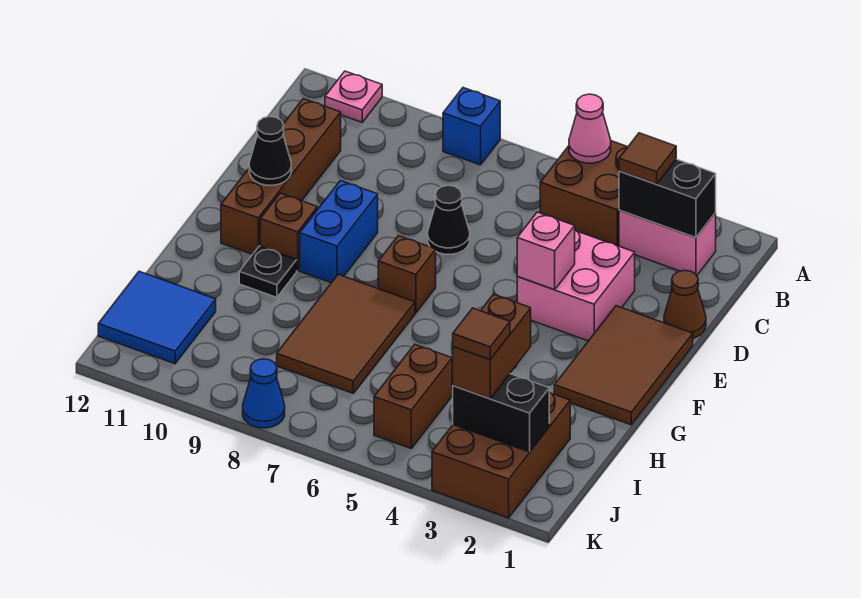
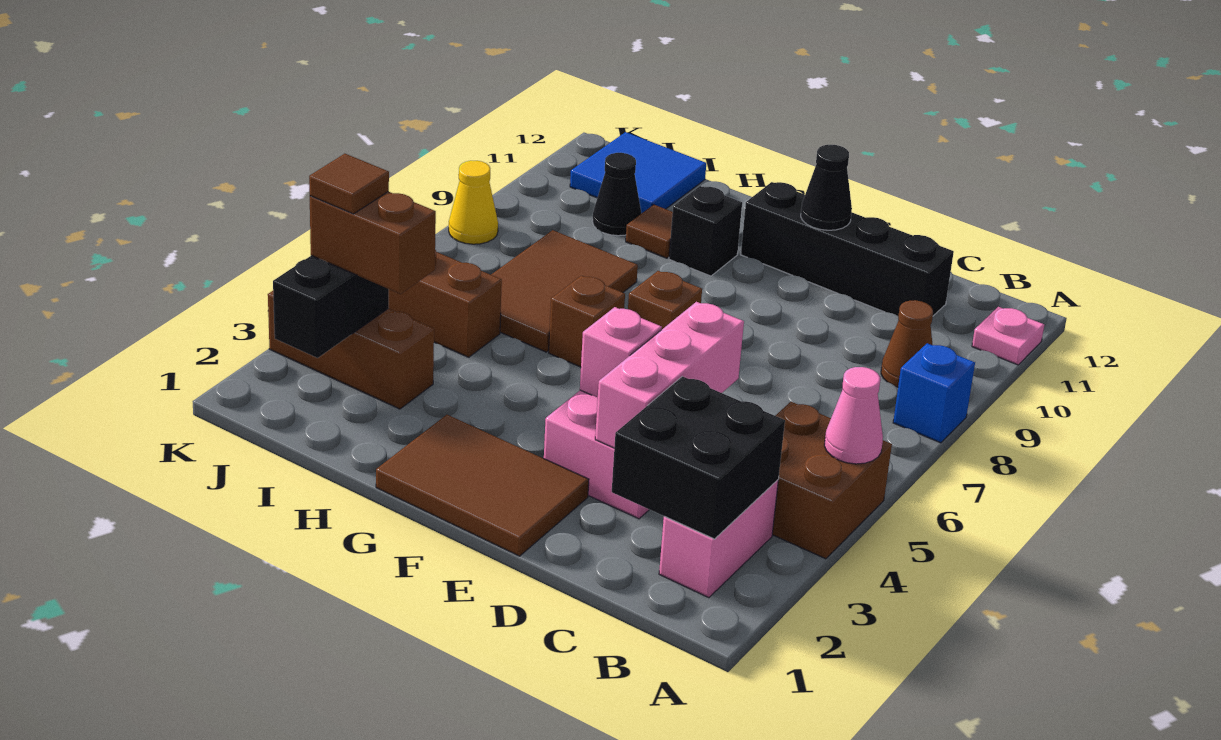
black brick B2:B3 level 2 -> black brick B2:C3 level 2
brown tile B3 level 3 -> brown tile H10 level 1
brown brick C11:F11 level 1 -> black brick C11:F11 level 1
brown cone D1 level 1 -> brown cone B9 level 1
none -> pink brick D3:D5 level 2
black cone D7 level 1 -> black cone I10 level 1
blue brick E9:F9 level 1 -> none
brown brick F10 level 1 -> brown brick G6 level 1
brown tile G7:I8 level 1 -> brown tile H6:I8 level 1
black plate G10 level 1 -> black brick G10 level 1
brown brick I2:K3 level 1 -> brown brick I3:K3 level 1
blue cone K8 level 1 -> yellow cone K8 level 1

